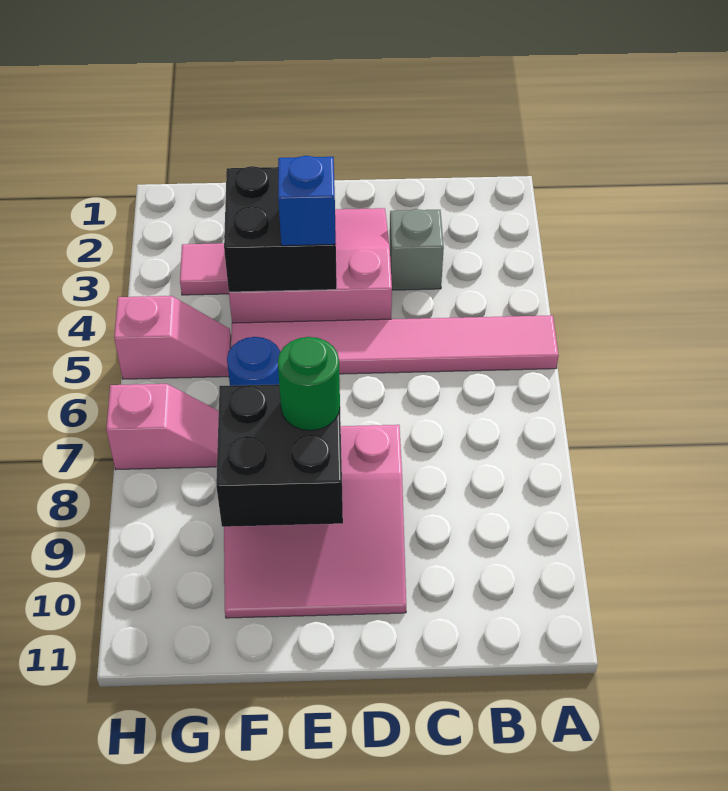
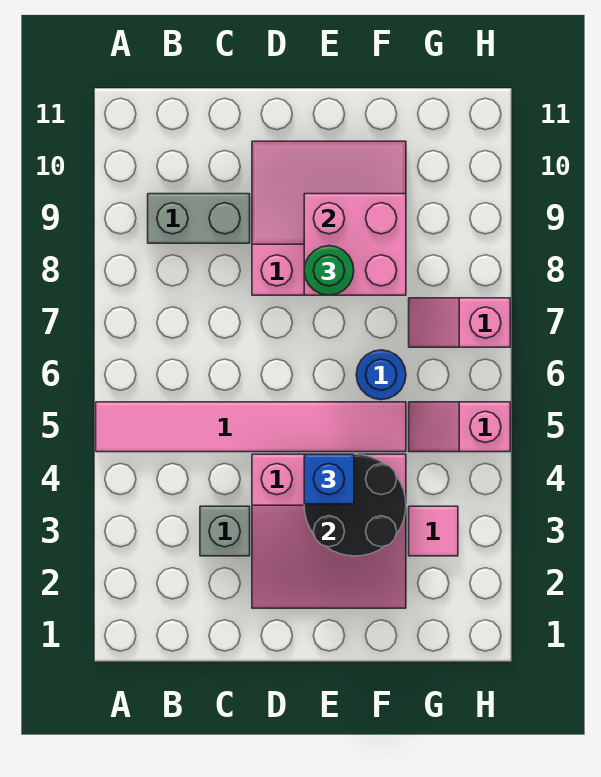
none -> grey brick B9:C9 level 1
black brick E3:F4 level 2 -> black round brick E3:F4 level 2
black brick E8:F9 level 2 -> pink brick E8:F9 level 2

